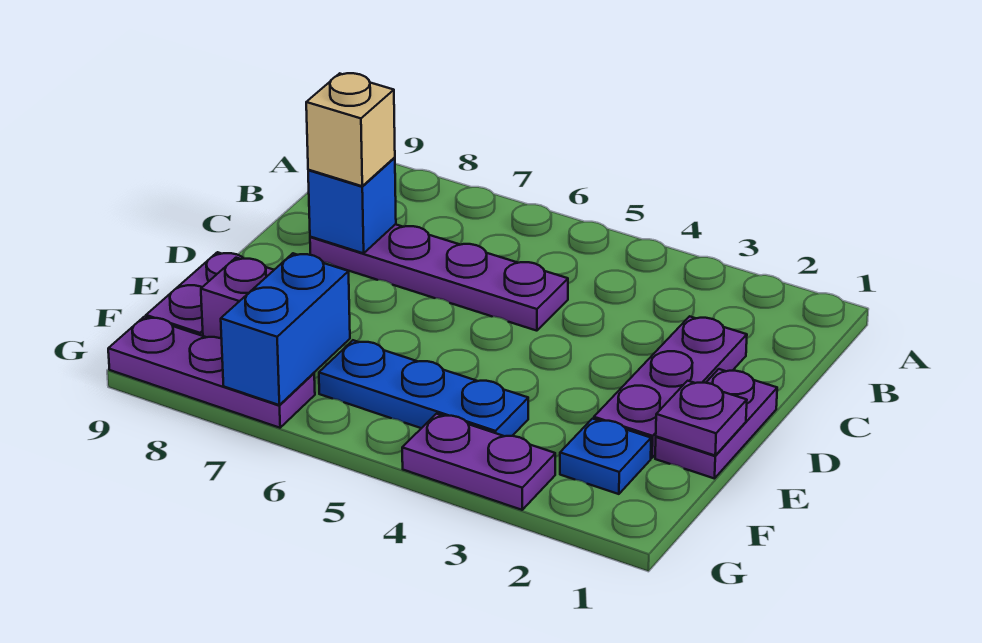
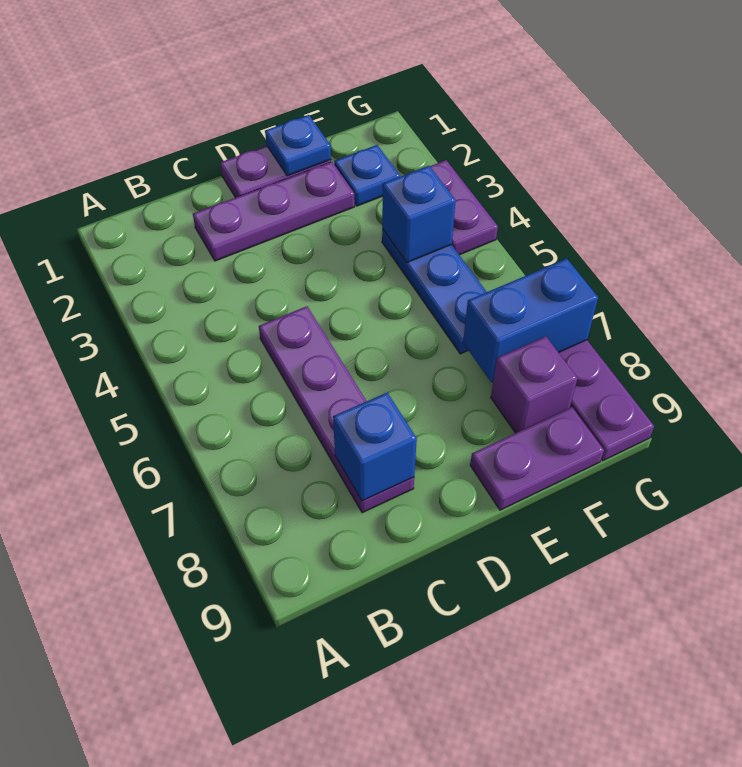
tan brick C8 level 3 -> none
purple plate E1 level 2 -> blue plate E1 level 2
none -> blue brick F4 level 2

